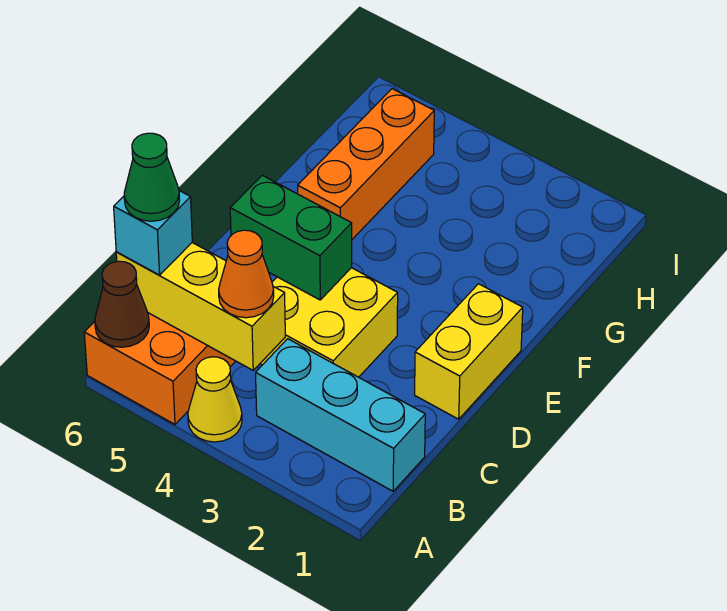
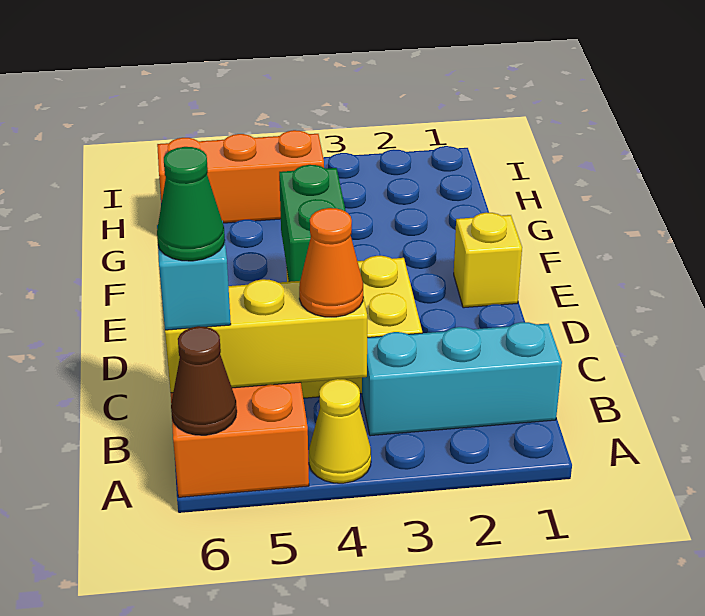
yellow brick D1:E1 level 1 -> yellow brick E1 level 1
green brick D4:D5 level 2 -> green brick D4:E4 level 2
orange brick F5:H5 level 1 -> orange brick H4:H6 level 1

